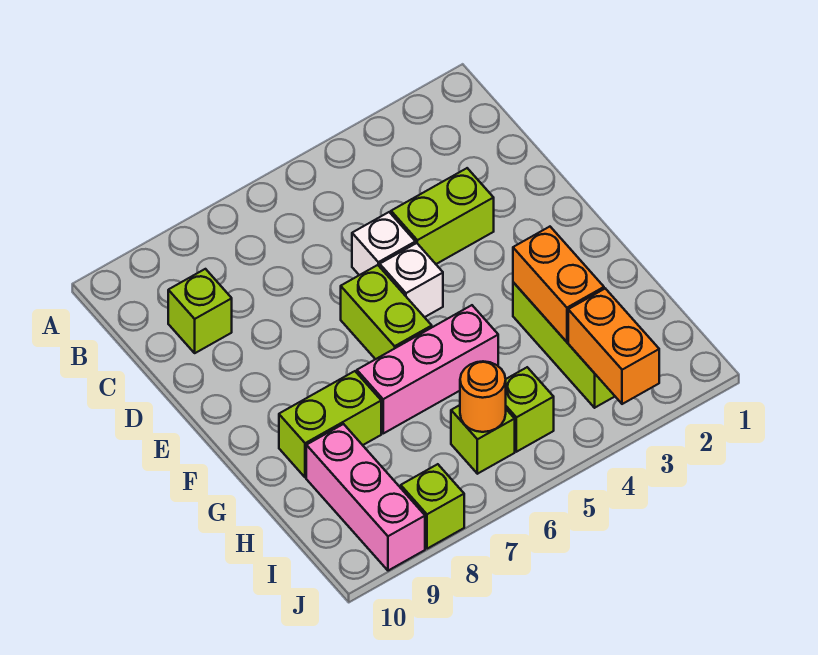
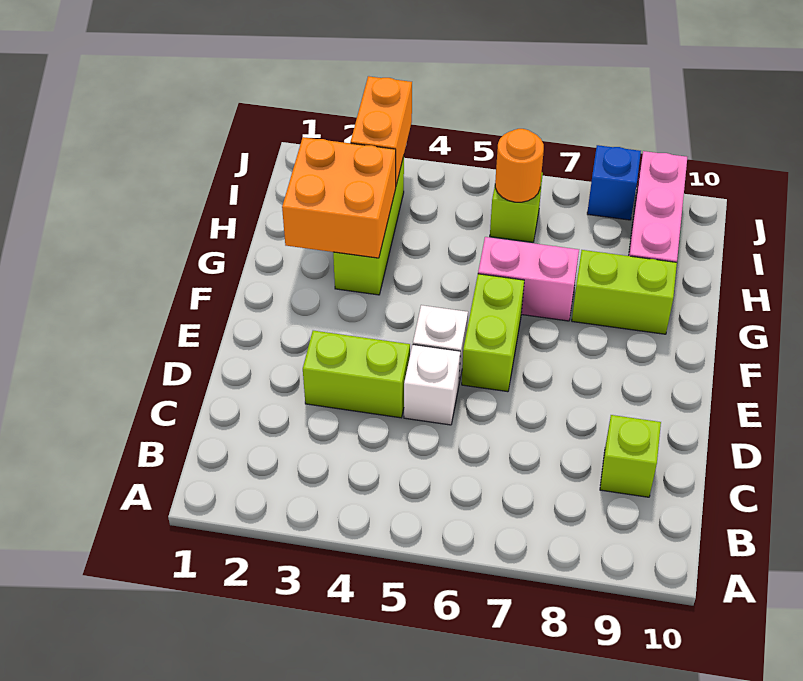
orange brick G3:H3 level 2 -> orange brick G2:H3 level 2
pink brick G5:G7 level 1 -> pink brick G6:G7 level 1
lime brick I5 level 1 -> none
lime brick J8 level 1 -> blue brick J8 level 1

